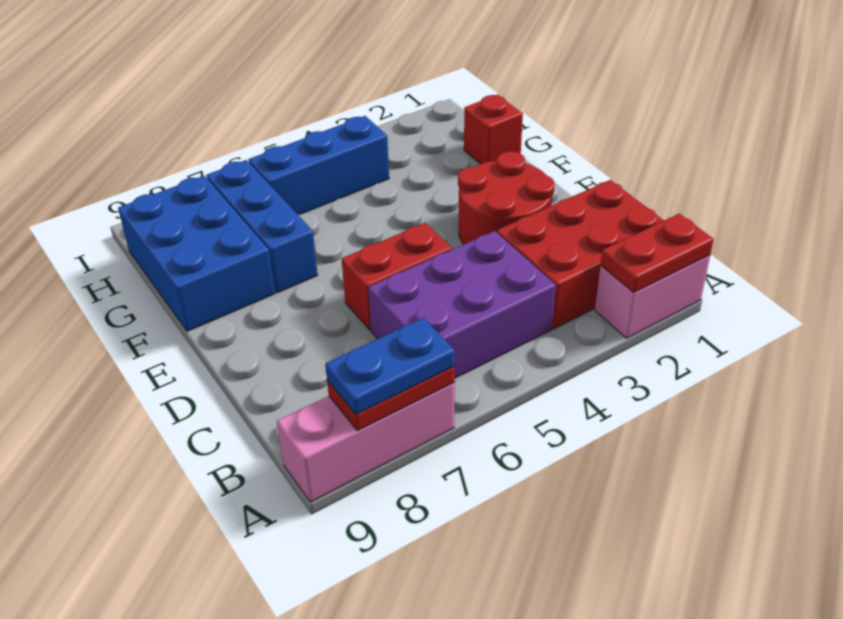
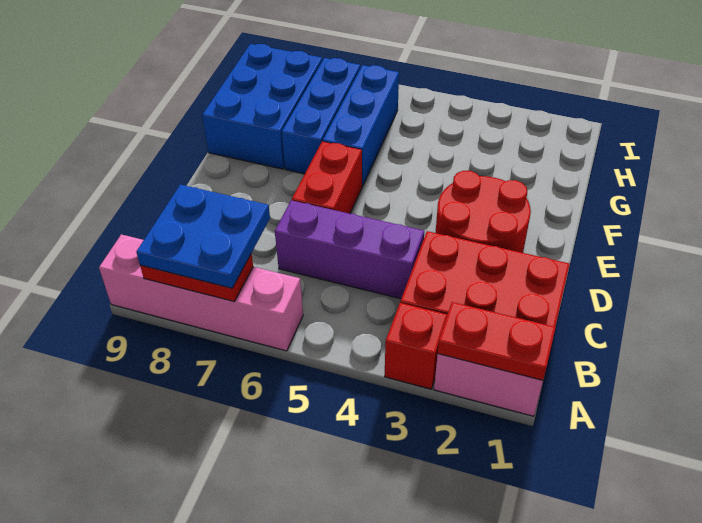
pink brick A7:A9 level 1 -> pink brick A6:A9 level 1
blue plate A7:A8 level 3 -> blue plate A7:B8 level 3
purple brick B4:C6 level 1 -> purple brick C4:C6 level 1
red brick D5:D6 level 1 -> red brick D6:E6 level 1
red brick G1 level 1 -> red brick A3 level 1
blue brick H4:H6 level 1 -> blue brick F6:H6 level 1

